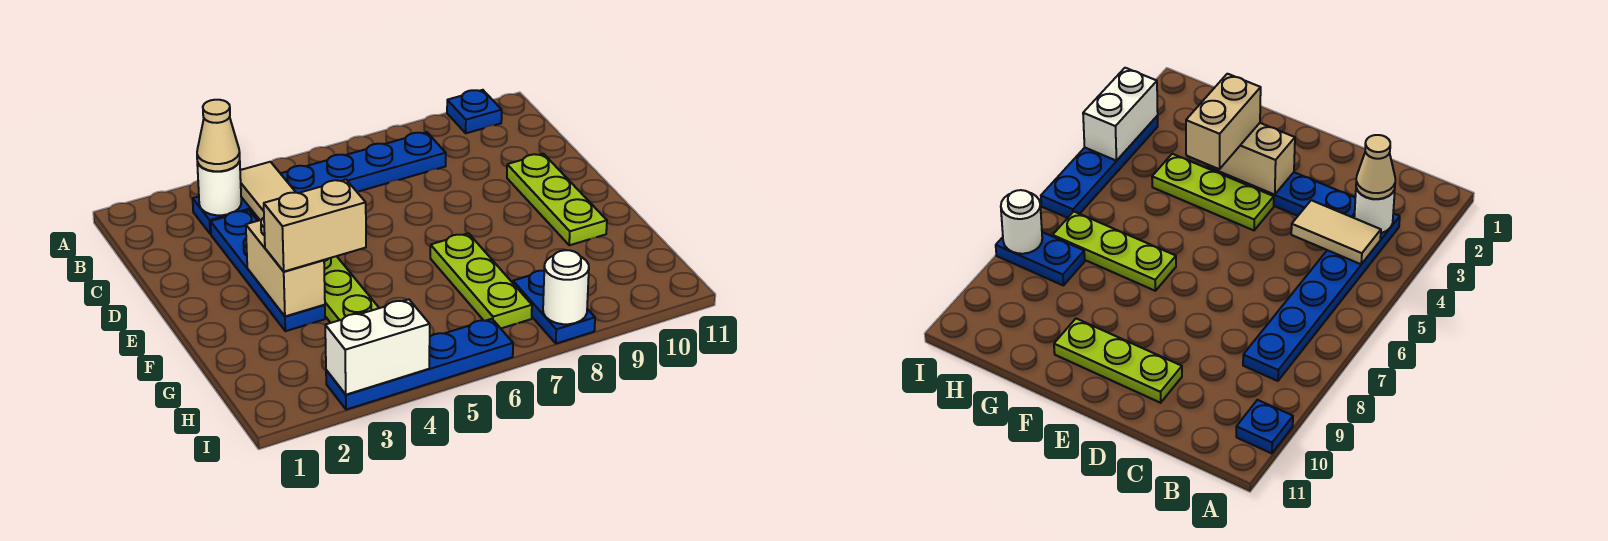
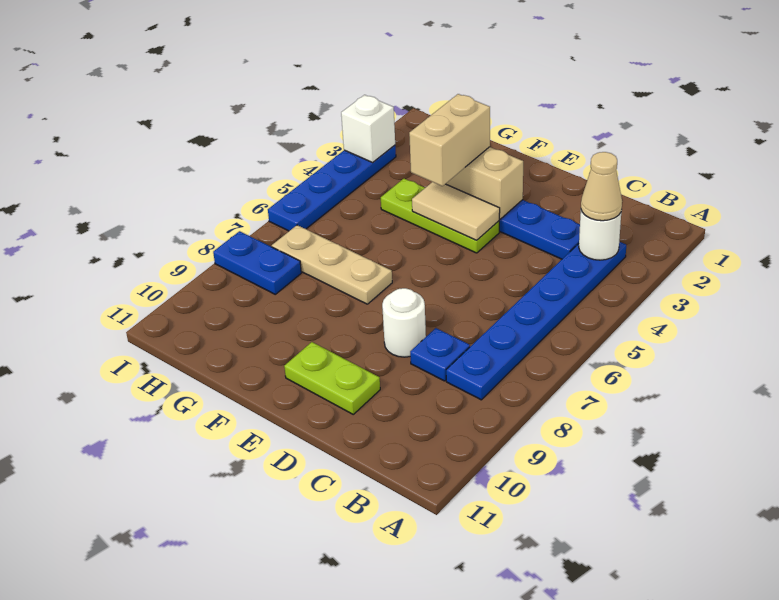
blue plate A10 level 1 -> blue plate C8 level 1
tan tile B4:C4 level 2 -> tan tile E4:F4 level 2
lime plate D10:F10 level 1 -> lime plate D10:E10 level 1
lime plate F7:H7 level 1 -> tan plate F7:H7 level 1
white brick I3:I4 level 2 -> white brick I3 level 2
white round brick I8 level 2 -> white round brick D8 level 1

